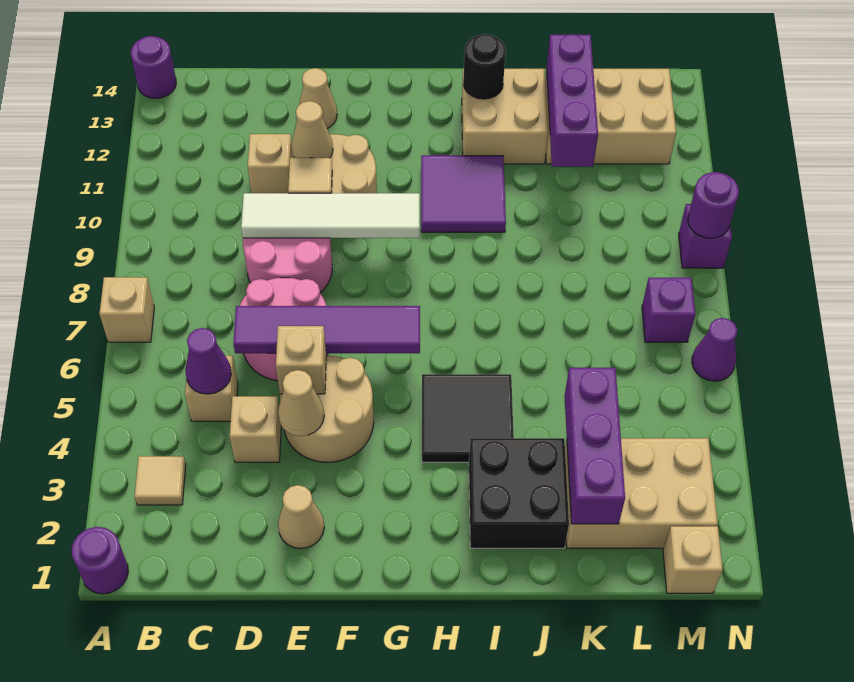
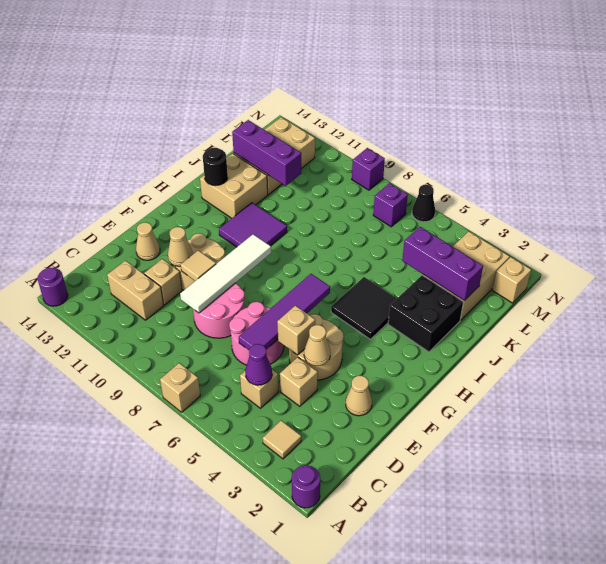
none -> tan brick C11:C12 level 1
purple cone N6 level 1 -> black cone N6 level 1
purple round brick N9 level 2 -> none

